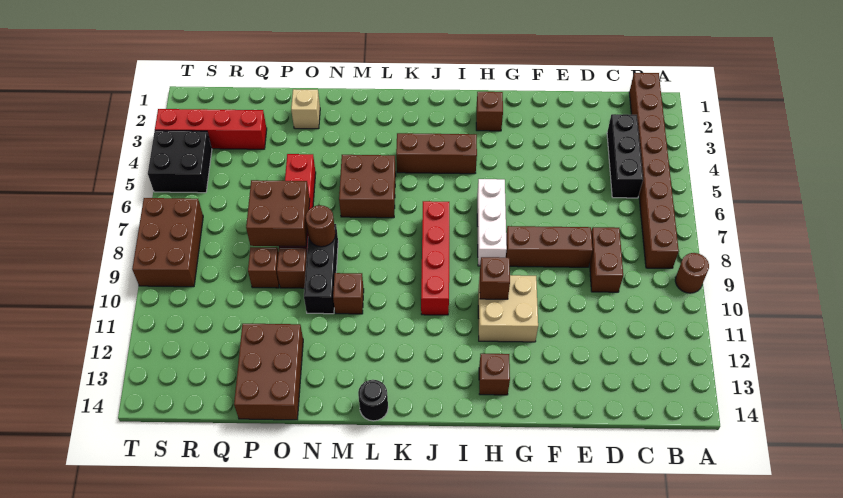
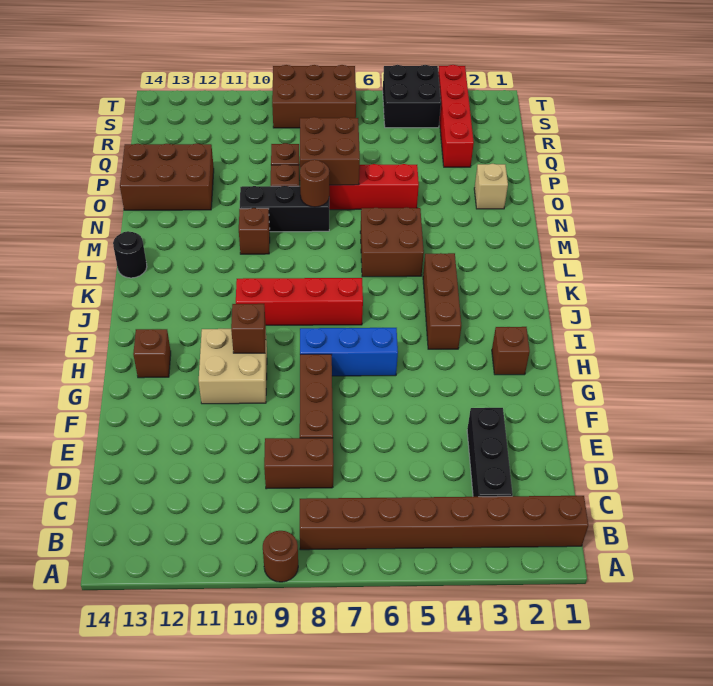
black brick C3:C5 level 1 -> black brick C3:E3 level 1
white brick H6:H8 level 1 -> blue brick H6:H8 level 1

